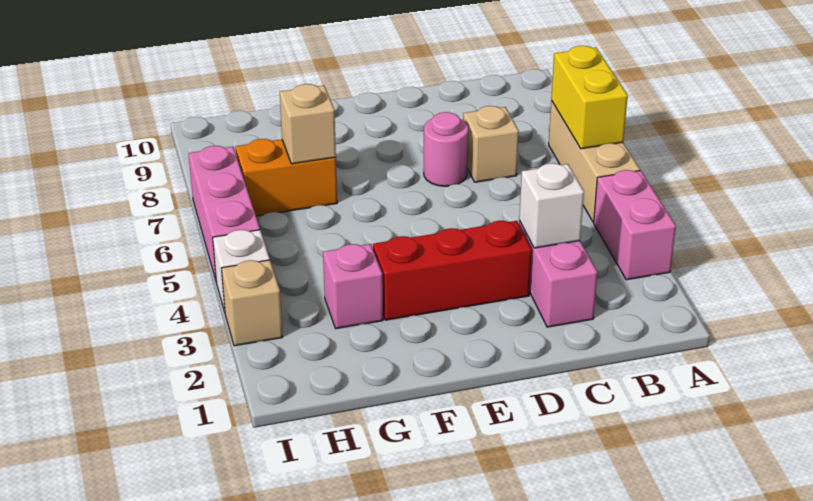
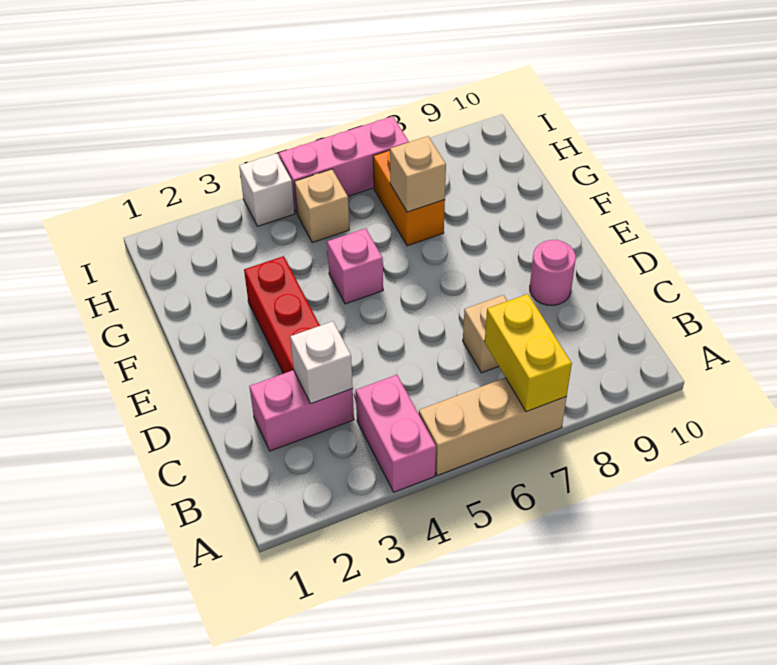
pink brick A3:A4 level 1 -> pink brick A4:B4 level 1
yellow brick A6:A7 level 2 -> yellow brick A7:B7 level 2
pink round brick D7 level 1 -> pink round brick D9 level 1
pink brick G3 level 1 -> pink brick F5 level 1
tan brick I3 level 1 -> tan brick H5 level 1

